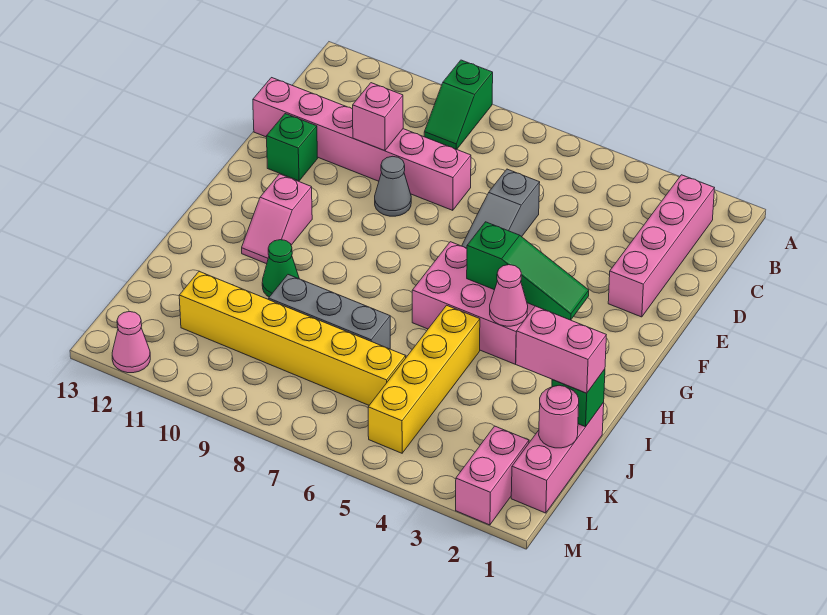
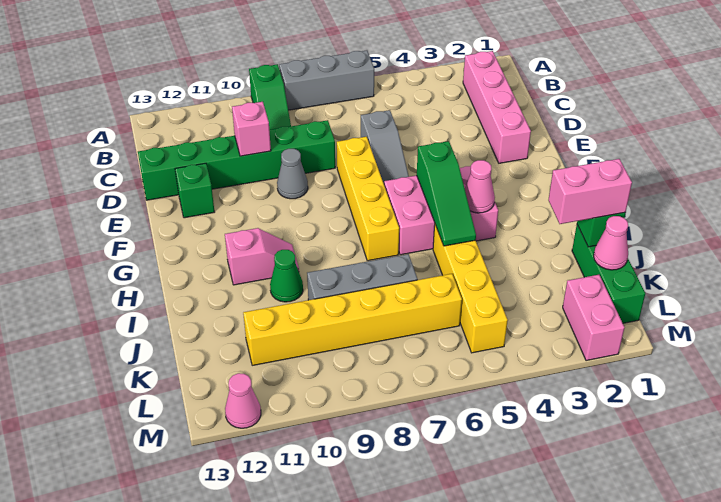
none -> grey brick A6:A8 level 1
pink brick D8:D13 level 1 -> green brick D8:D13 level 1
none -> yellow brick E7:H7 level 1
green slope G3:G5 level 2 top 5 -> green slope G5:I5 level 2 top G
pink slope G11:H11 level 1 top G -> pink slope H10:H11 level 1 top 11
pink brick J1:L1 level 1 -> green brick J1:L1 level 1
pink round brick K1 level 2 -> pink cone K1 level 2

